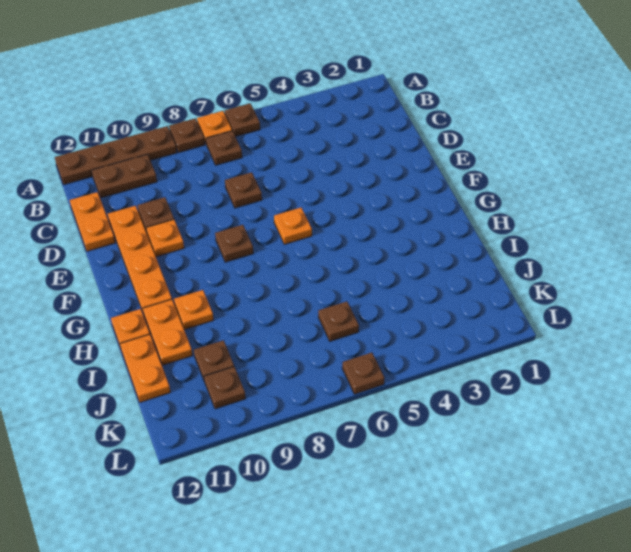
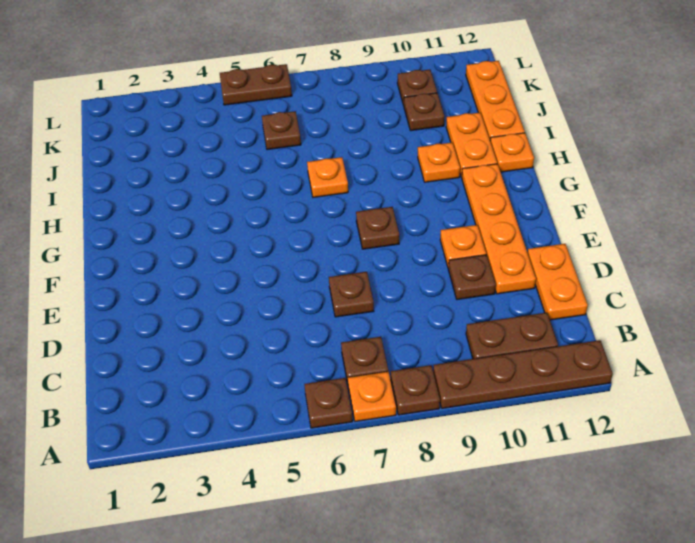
orange plate F6 level 1 -> orange plate H7 level 1
orange plate I12:J12 level 1 -> orange plate I12:K12 level 1
brown plate L6 level 1 -> brown plate L5:L6 level 1

